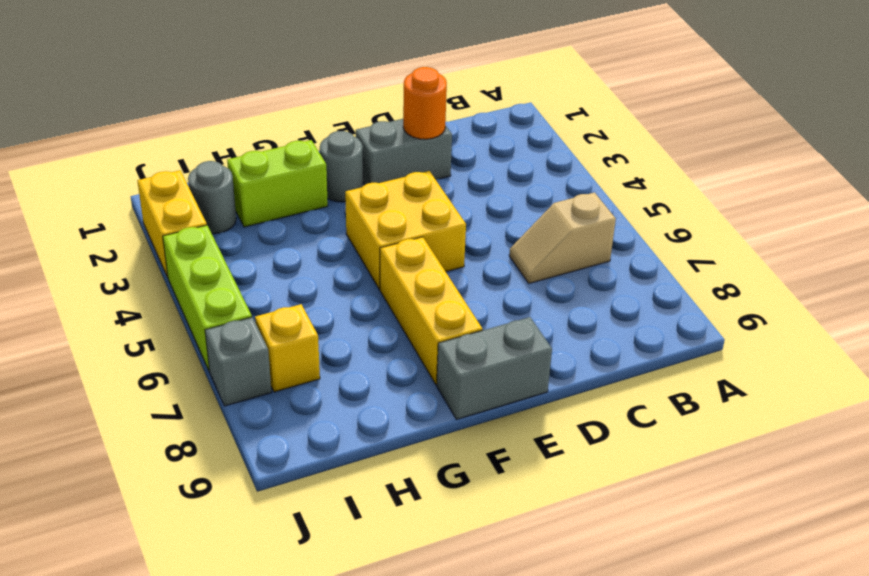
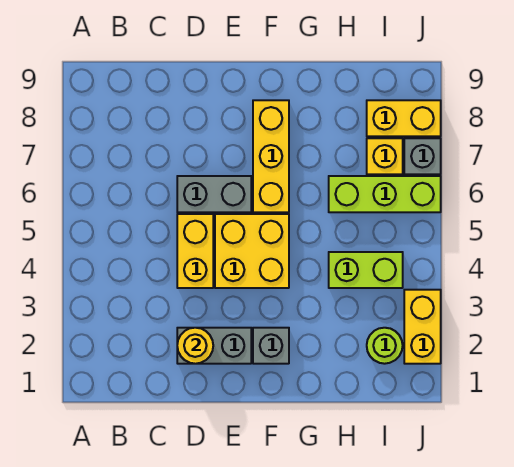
tan slope B6:C6 level 1 top B -> none
orange round brick D2 level 2 -> yellow round brick D2 level 2
none -> yellow brick D4:D5 level 1
grey brick E9:F9 level 1 -> grey brick D6:E6 level 1
grey round brick F2 level 1 -> grey brick F2 level 1
lime brick G2:H2 level 1 -> lime brick H4:I4 level 1
grey round brick I2 level 1 -> lime round brick I2 level 1
none -> yellow brick I8:J8 level 1
lime brick J4:J6 level 1 -> lime brick H6:J6 level 1

